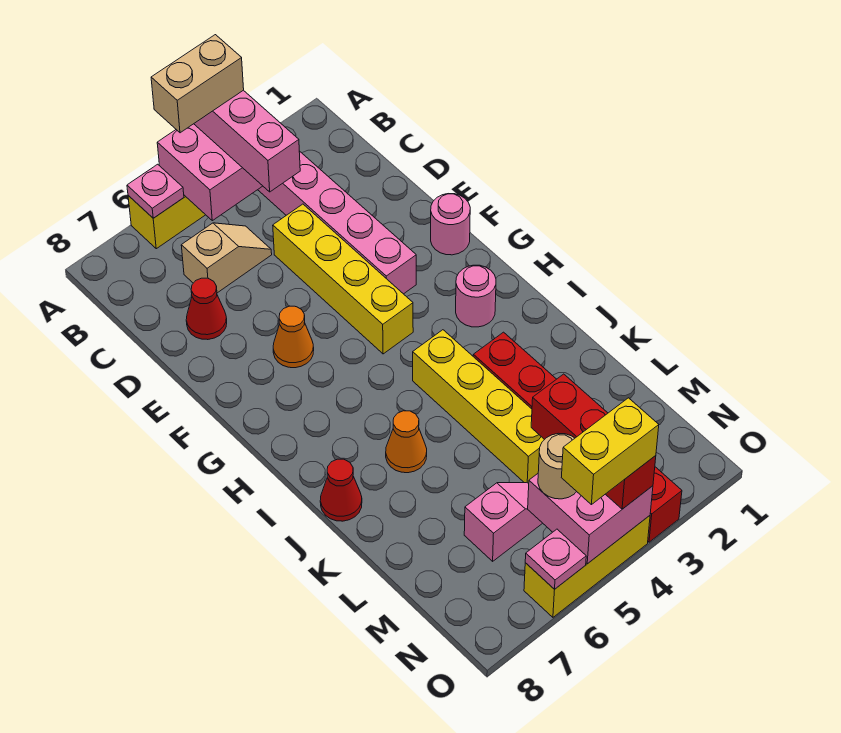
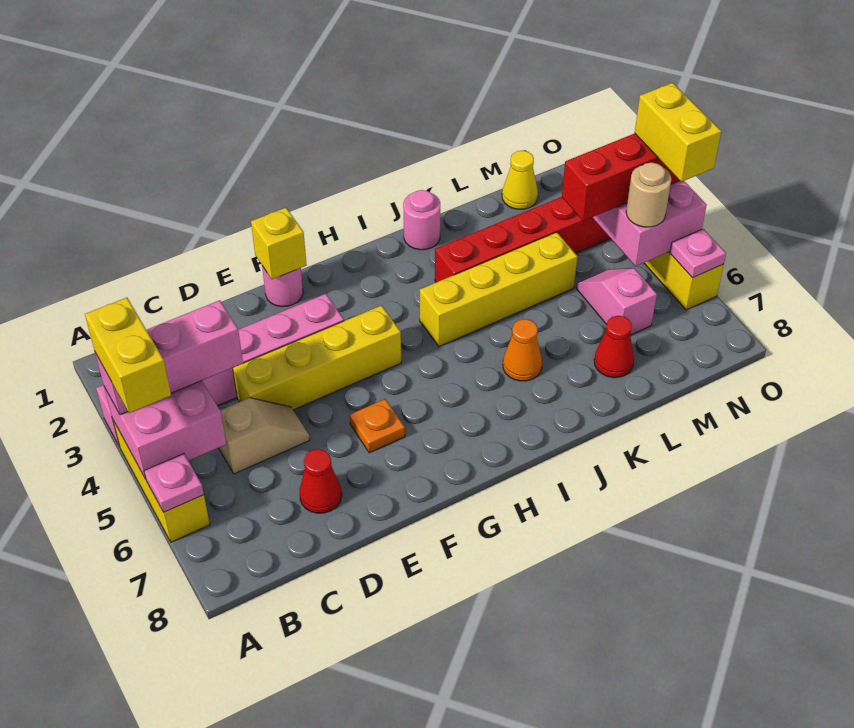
tan brick A4:A5 level 4 -> yellow brick A4:A5 level 4
tan slope C5:C6 level 1 top 6 -> tan slope C5:D5 level 1 top C
none -> yellow brick F1 level 2
orange cone F6 level 1 -> orange plate F6 level 1
pink round brick H2 level 1 -> pink round brick J1 level 1
red cone J8 level 1 -> red cone L7 level 1
none -> yellow cone M1 level 1

